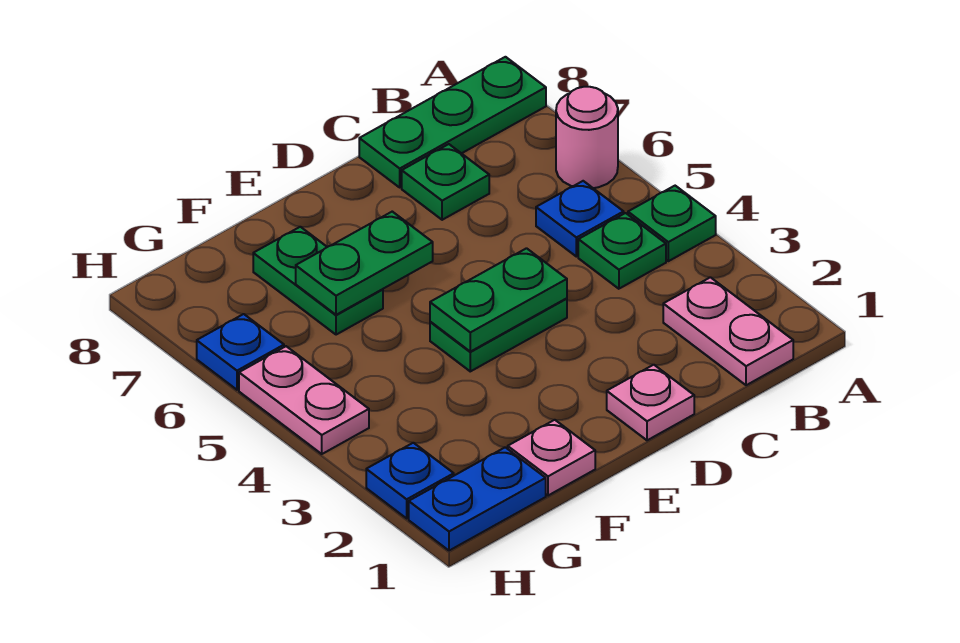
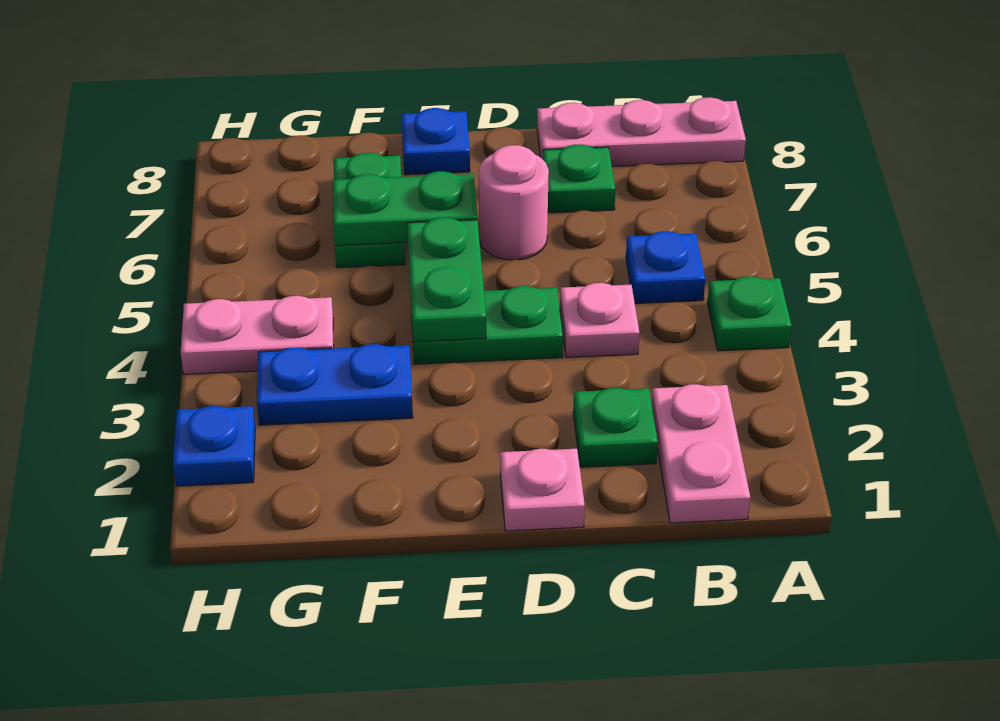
pink round brick A6 level 1 -> pink round brick D6 level 1
green plate A8:C8 level 1 -> pink plate A8:C8 level 1
green plate B4 level 1 -> green plate C2 level 1
green plate D4:E4 level 2 -> green plate E4:E5 level 2
pink plate F1 level 1 -> pink plate C4 level 1
blue plate G1:H1 level 1 -> blue plate F3:G3 level 1
pink plate H4:H5 level 1 -> pink plate G4:H4 level 1
blue plate H6 level 1 -> blue plate E8 level 1

